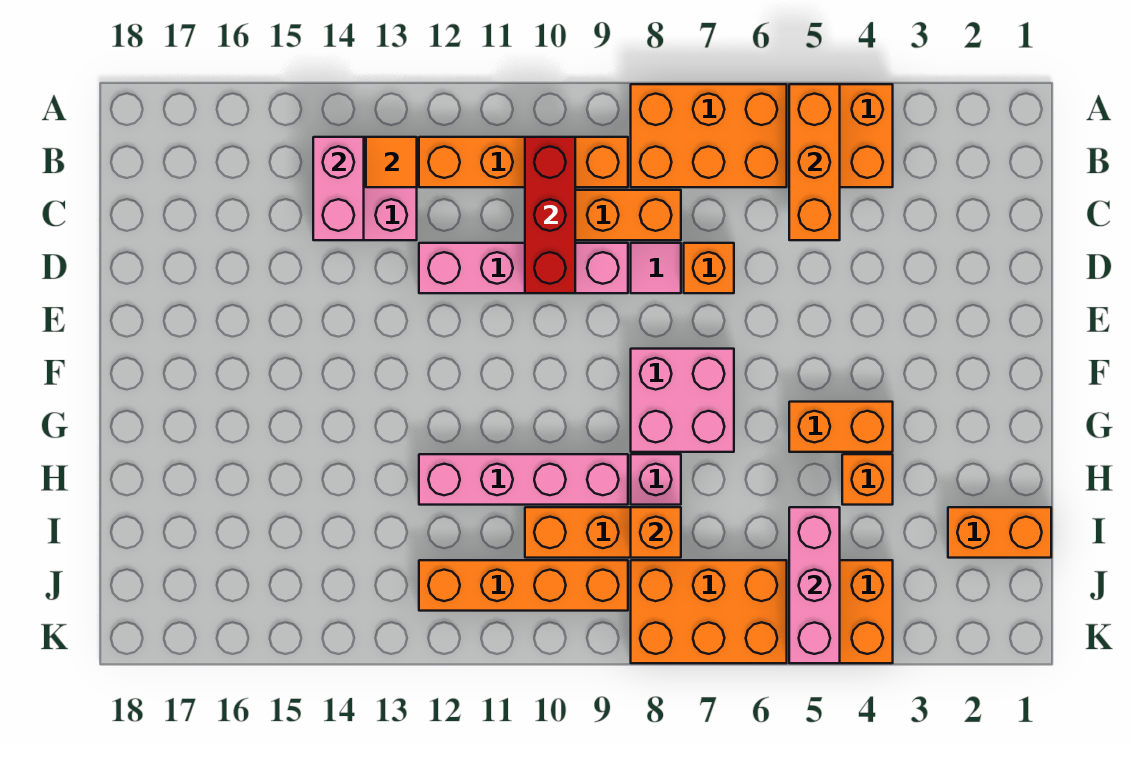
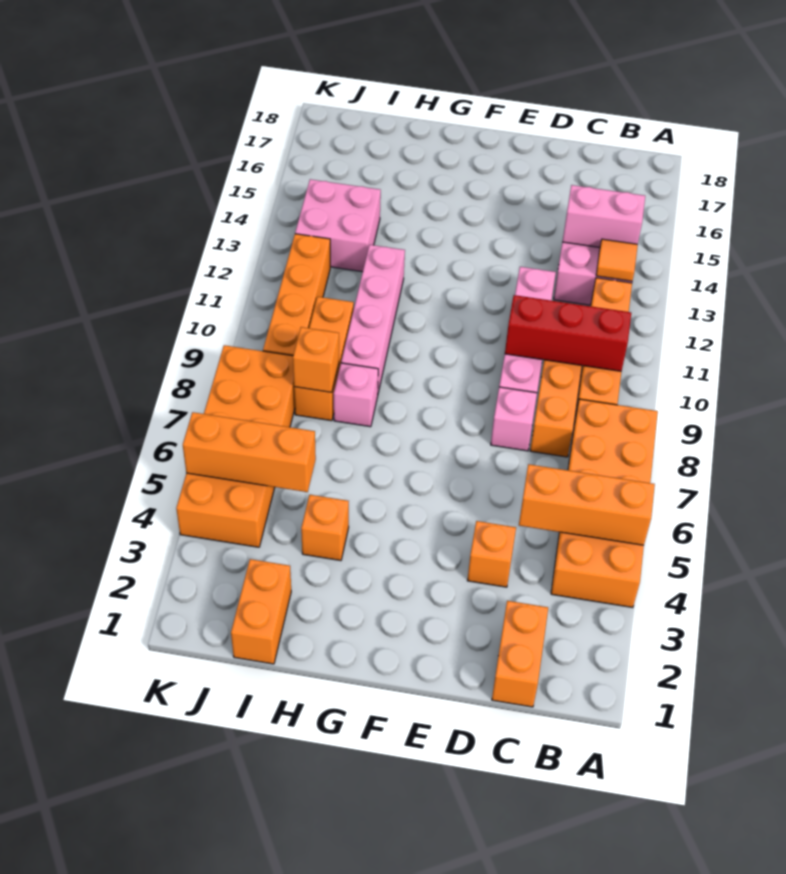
orange brick D7 level 1 -> orange brick D4 level 1
pink tile D8 level 1 -> pink brick D8 level 1
pink brick F7:G8 level 1 -> pink brick I13:J14 level 1
orange brick G4:G5 level 1 -> orange brick C1:C2 level 1
pink brick I5:K5 level 2 -> orange brick I5:K5 level 2

